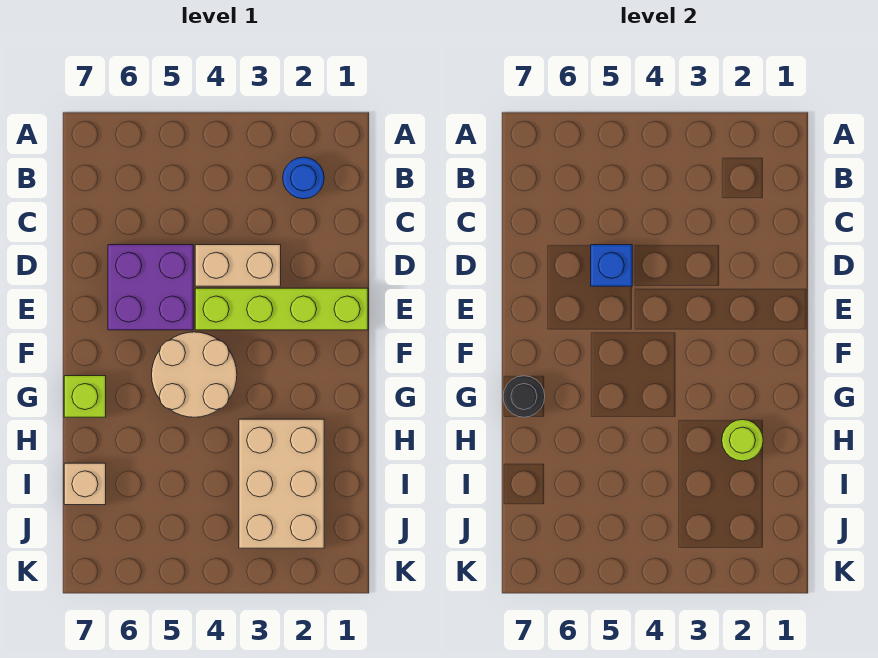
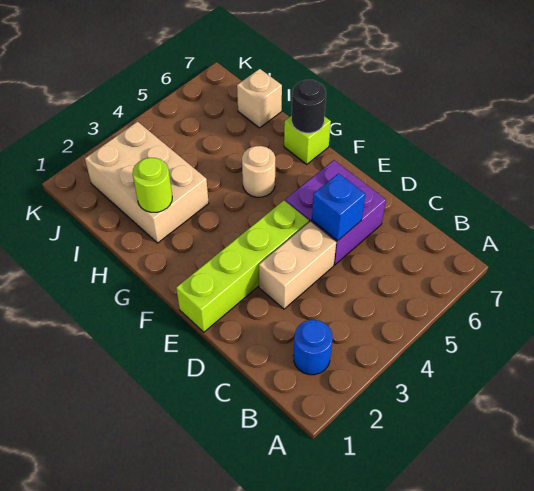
tan round brick F4:G5 level 1 -> tan round brick G5 level 1

